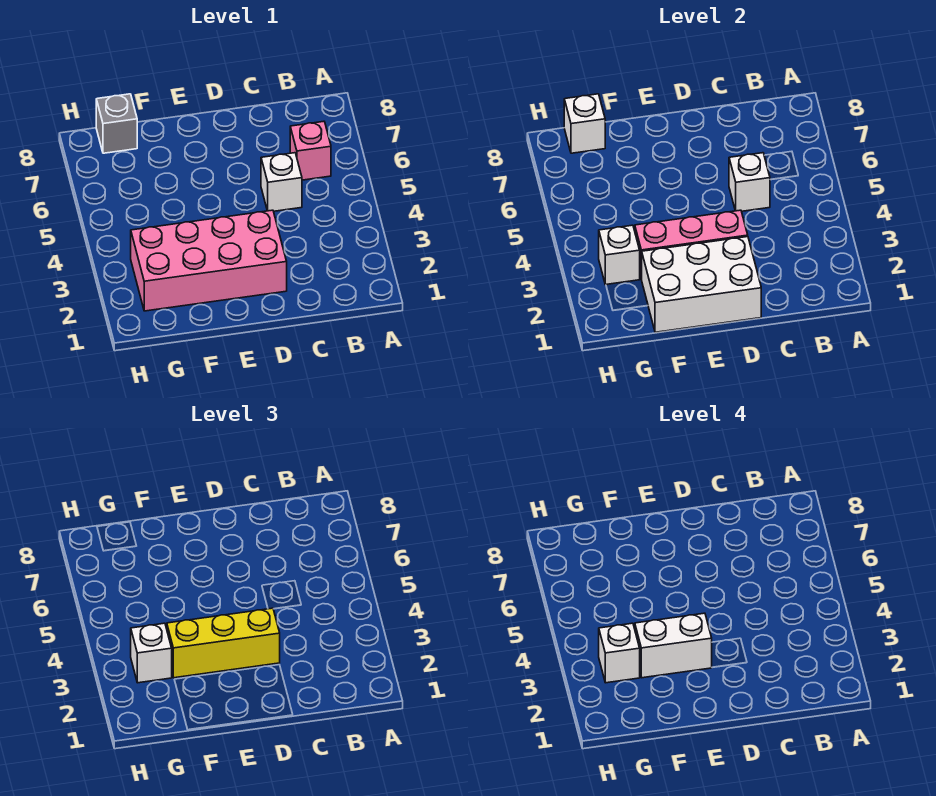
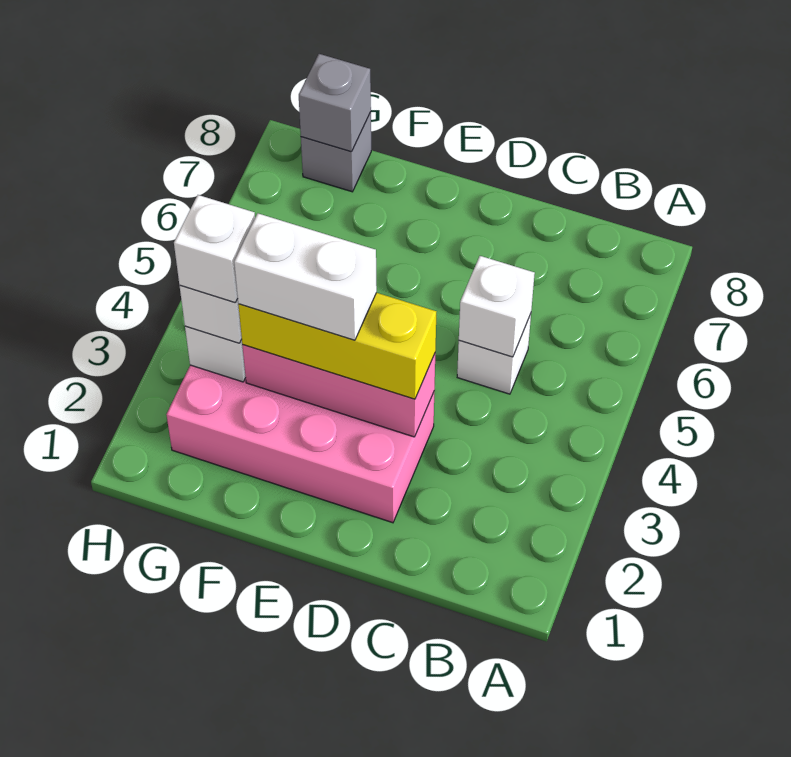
pink brick B6 level 1 -> none
white brick D1:F2 level 2 -> none
white brick G8 level 2 -> grey brick G8 level 2

